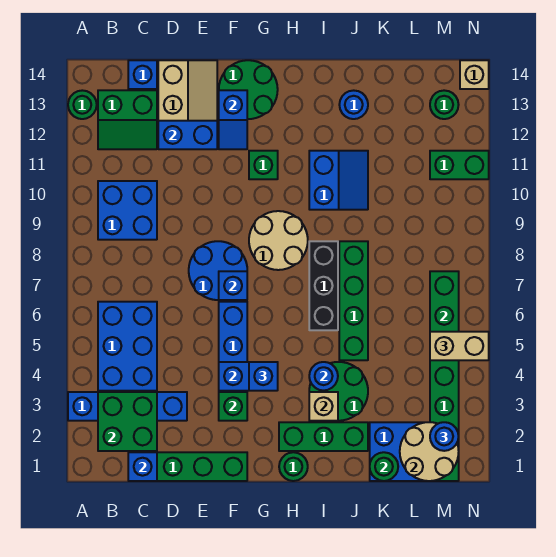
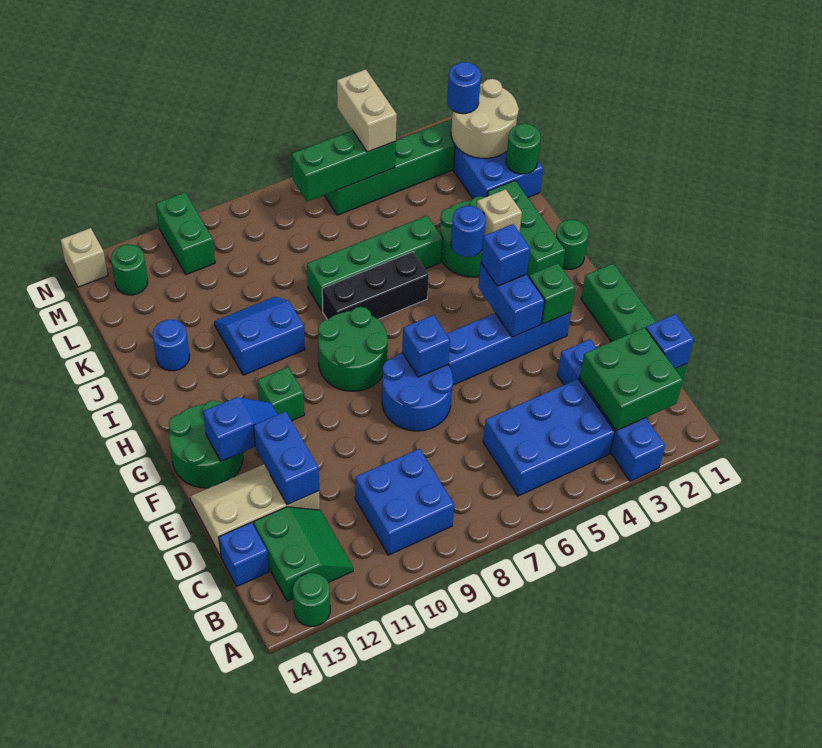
tan round brick G8:H9 level 1 -> green round brick G8:H9 level 1

